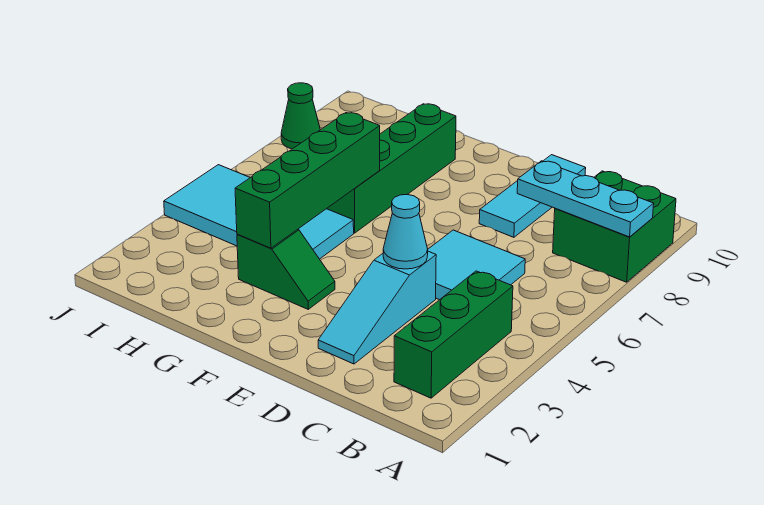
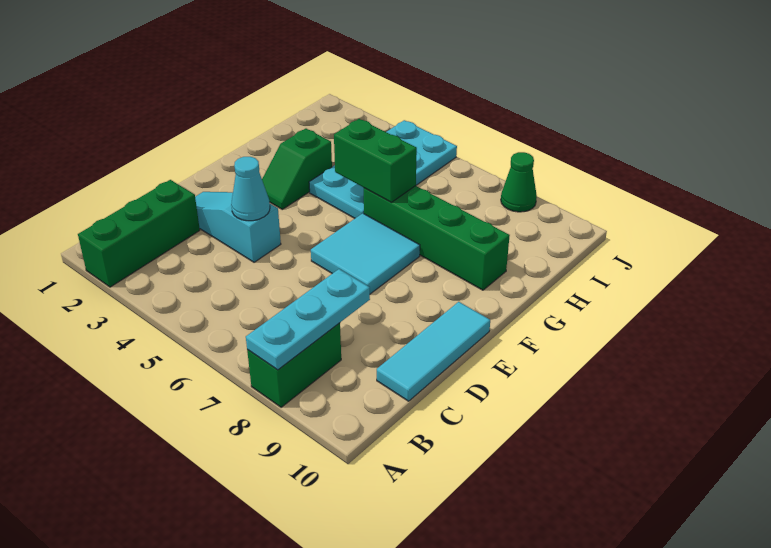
green brick A8:B9 level 1 -> green brick A8:B8 level 1
green brick B2:B4 level 1 -> green brick A2:C2 level 1
cyan tile C5:D6 level 1 -> cyan tile E6:F7 level 1
cyan tile D8:D10 level 1 -> cyan tile C10:E10 level 1
green brick G3:G6 level 2 -> green brick G5:G6 level 2
cyan tile G4:J5 level 1 -> cyan plate G4:J5 level 1

